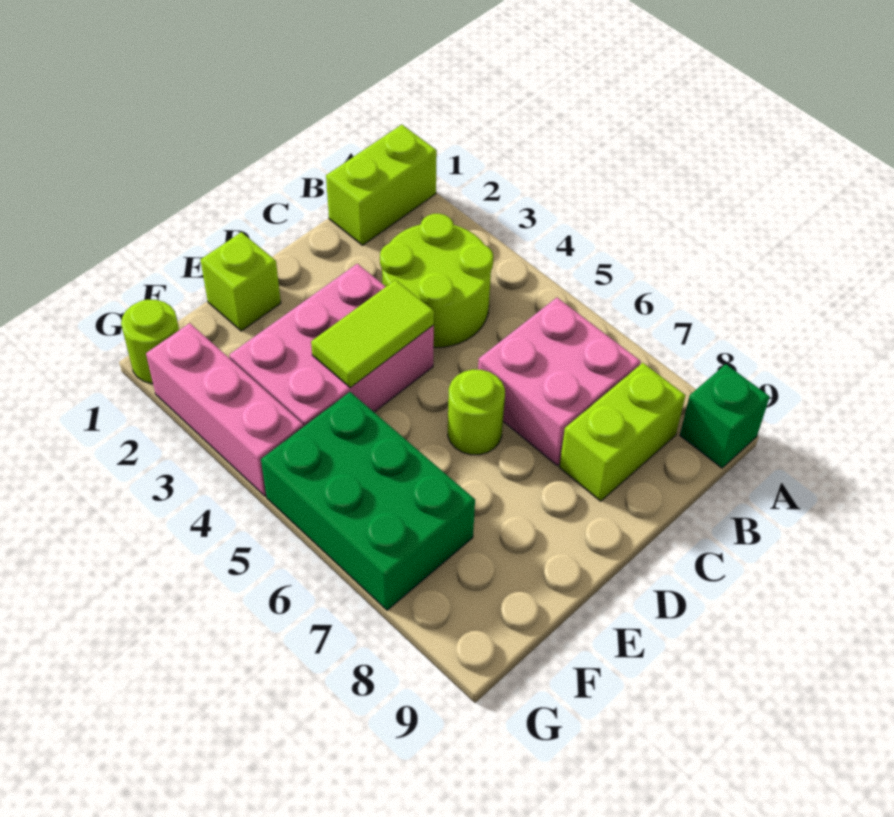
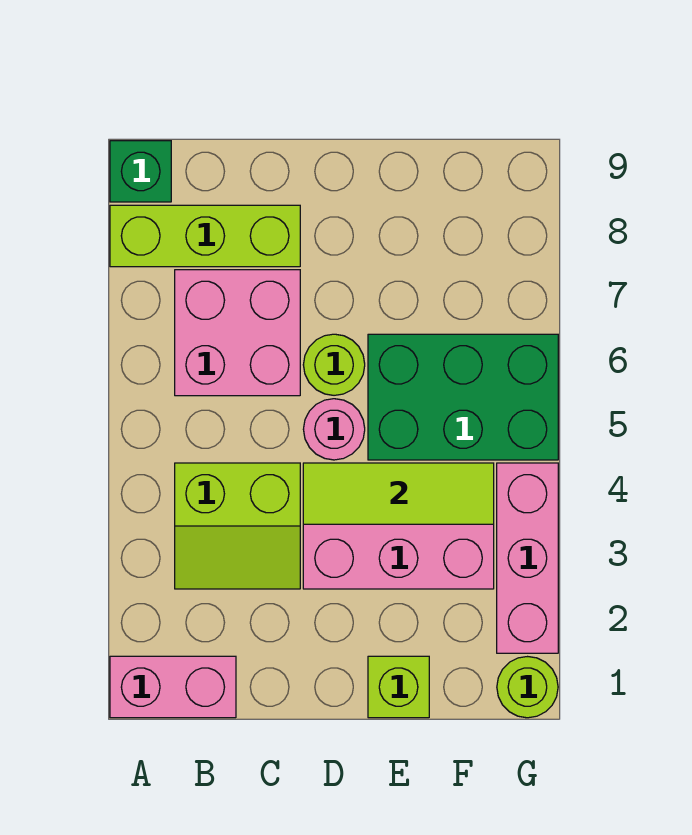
lime brick A1:B1 level 1 -> pink brick A1:B1 level 1
lime round brick B3:C4 level 1 -> lime slope B3:C4 level 1 top 4
lime brick B8:C8 level 1 -> lime brick A8:C8 level 1
lime tile D4:E4 level 2 -> lime tile D4:F4 level 2
none -> pink round brick D5 level 1
green brick F5:G7 level 1 -> green brick E5:G6 level 1

